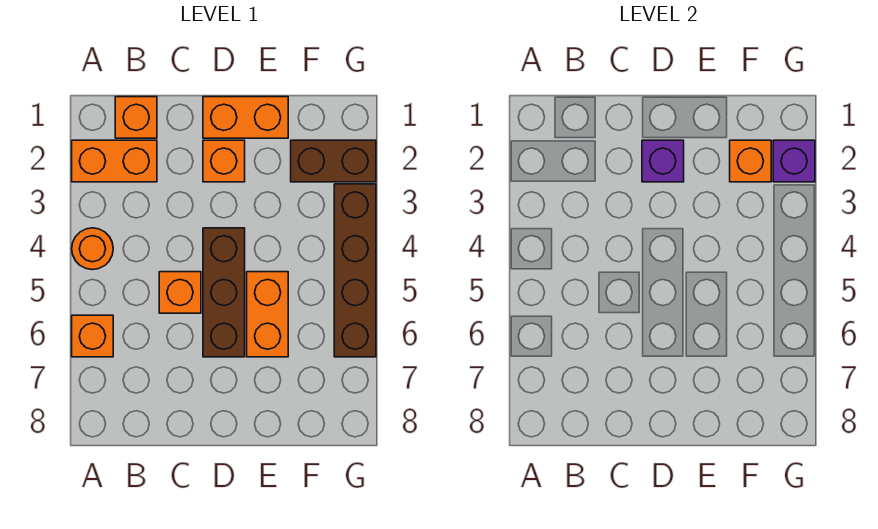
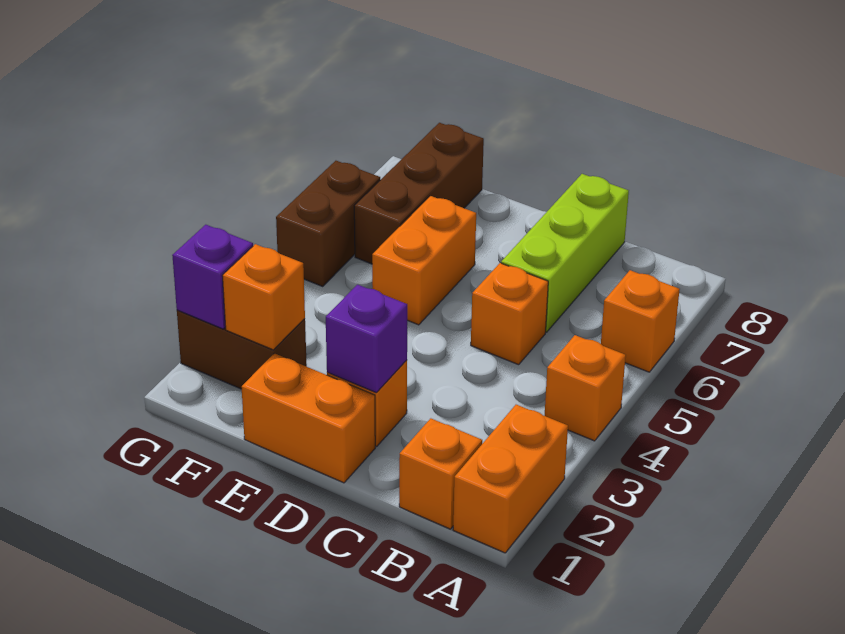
orange brick A2:B2 level 1 -> orange brick A1:A2 level 1
orange round brick A4 level 1 -> orange brick A4 level 1
none -> lime brick C6:C8 level 1
brown brick D4:D6 level 1 -> brown brick F6:F8 level 1
brown brick G3:G6 level 1 -> brown brick G5:G6 level 1

